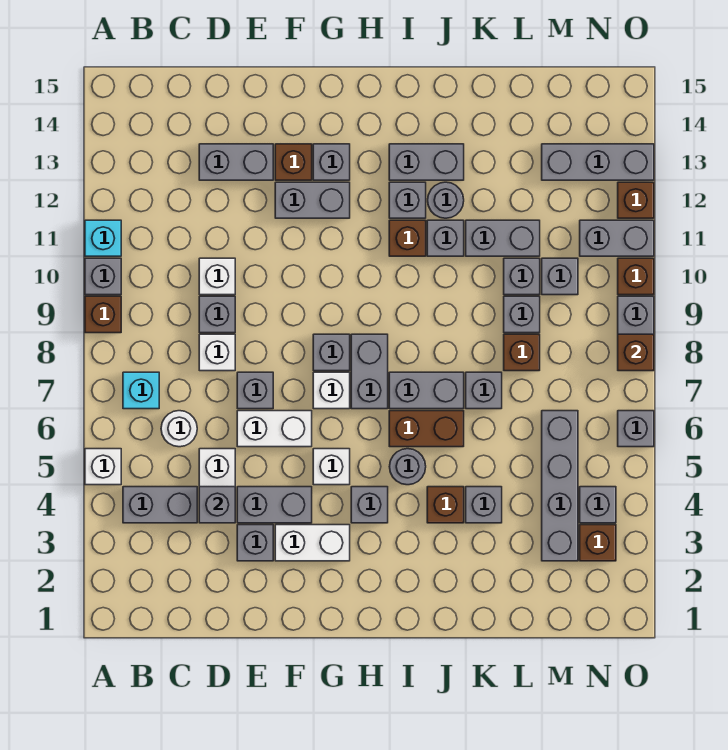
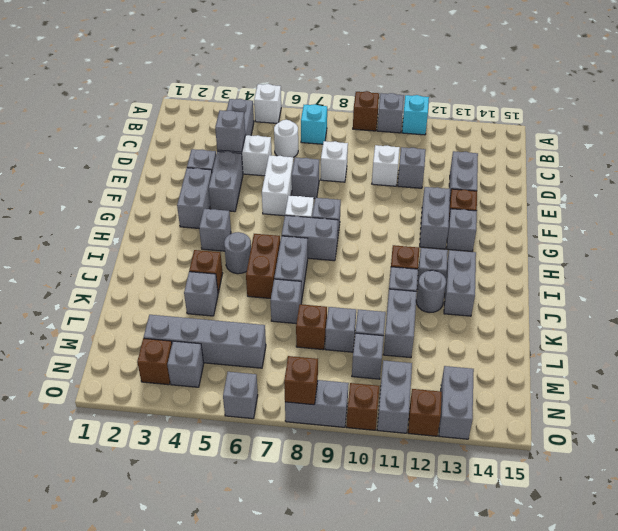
grey brick D9 level 1 -> grey brick D11 level 1
white brick F3:G3 level 1 -> grey brick F3:G3 level 1
white brick G5 level 1 -> none
grey brick M13:O13 level 1 -> grey brick N13:O13 level 1

